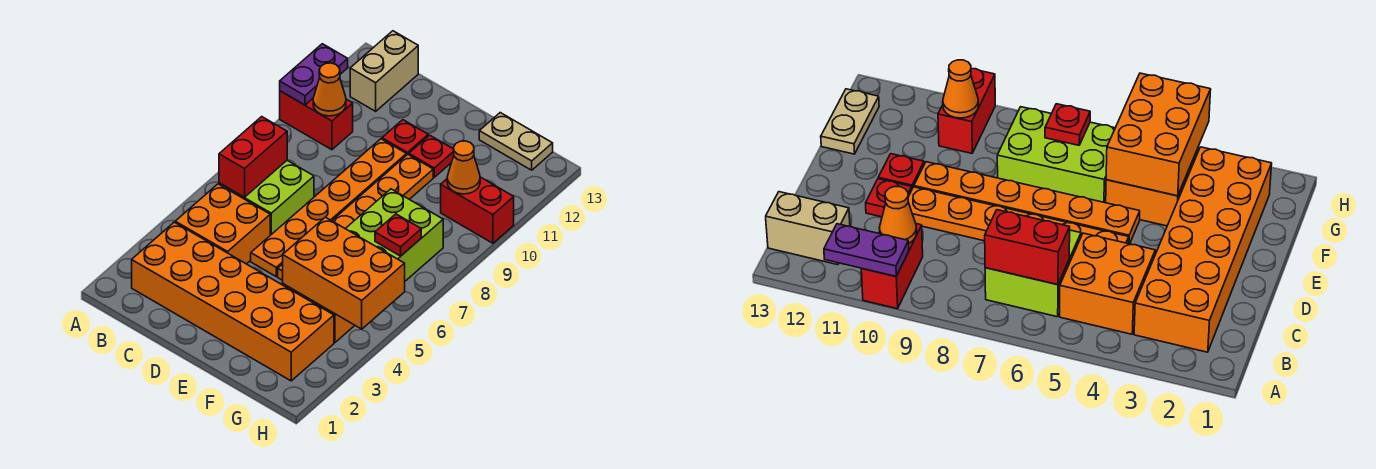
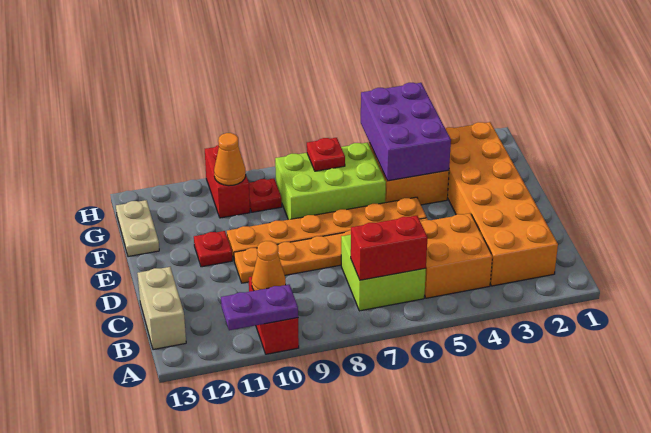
tan brick B12:B13 level 1 -> tan brick B13:C13 level 1
red plate D11 level 1 -> red plate G9 level 1
orange brick F4:H5 level 2 -> purple brick F4:H5 level 2

